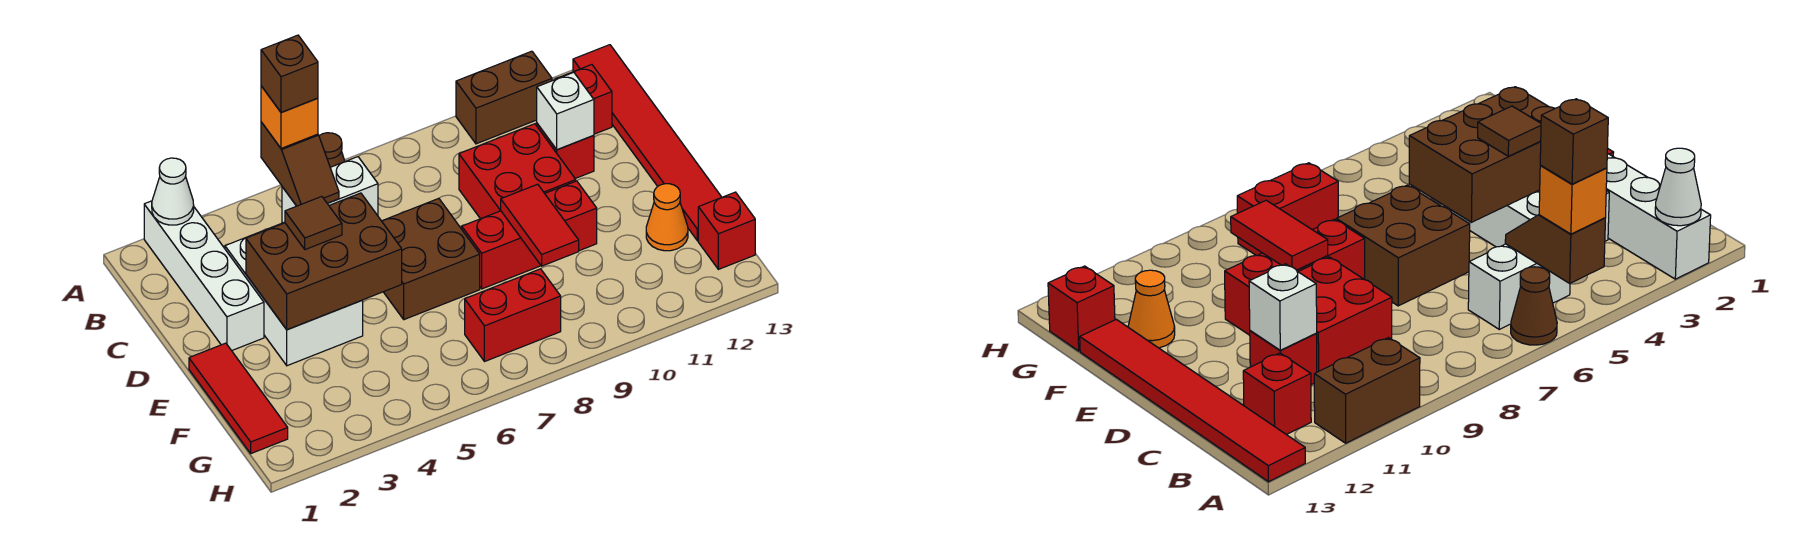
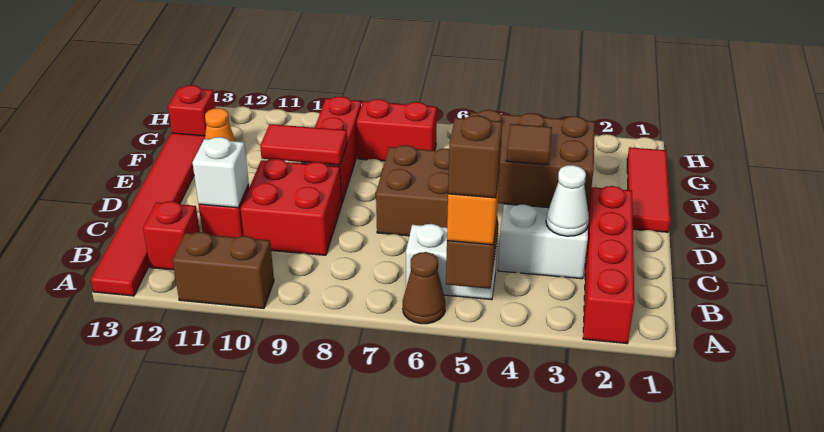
white brick A2:D2 level 1 -> red brick A2:D2 level 1
white cone A2 level 2 -> white cone C3 level 2
red brick E8:E10 level 1 -> red brick E9:G9 level 1
red tile E9:F9 level 2 -> red tile E9:E10 level 2

